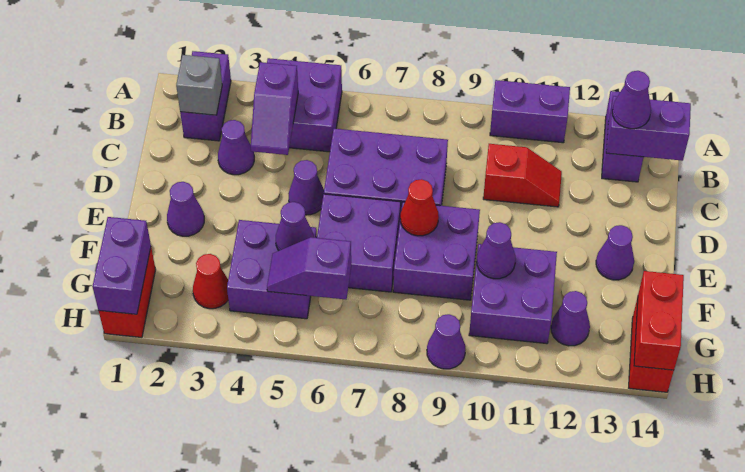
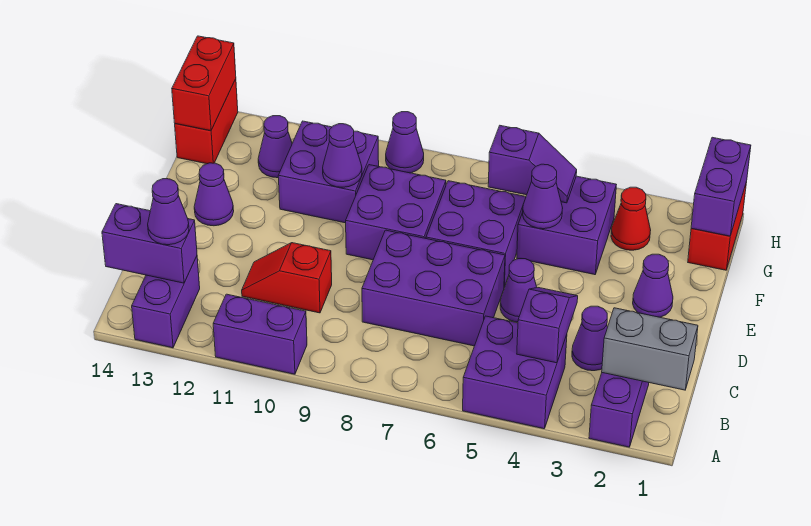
grey brick B2 level 2 -> grey brick B1:B2 level 2
red cone E8 level 2 -> none

